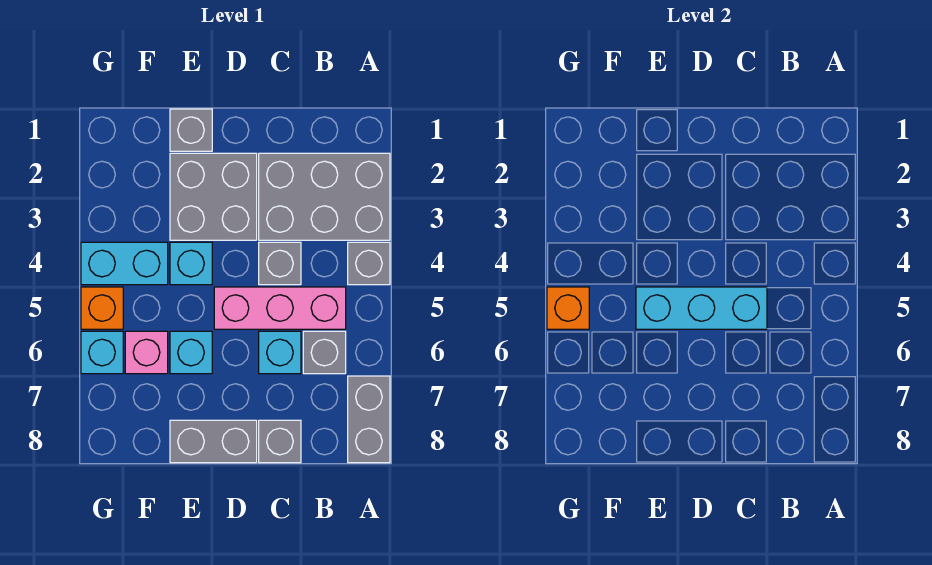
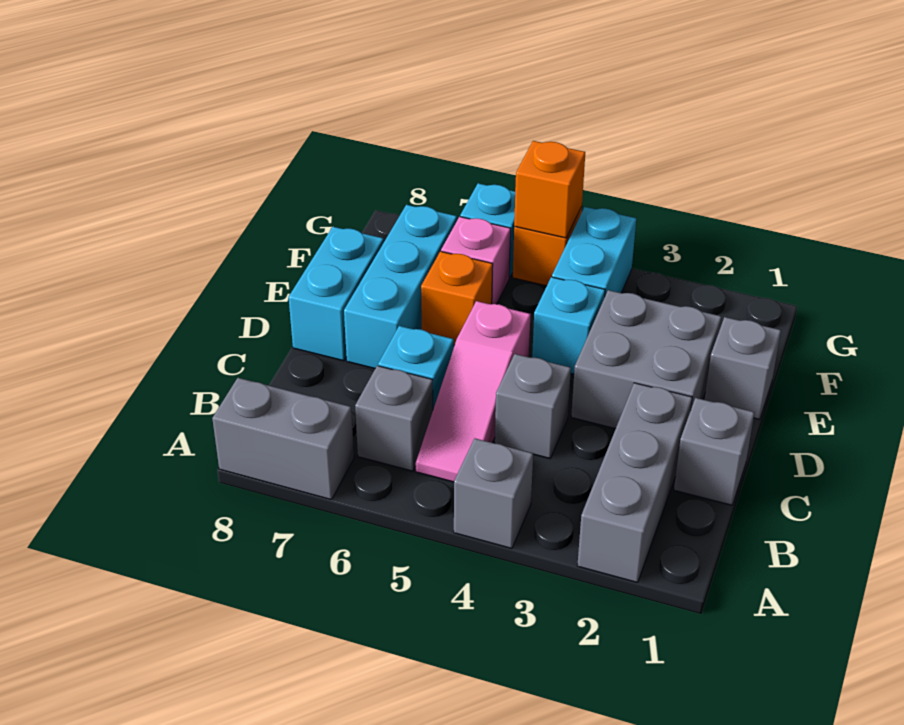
grey brick A2:C3 level 1 -> grey brick A2:C2 level 1
pink brick B5:D5 level 1 -> pink slope B5:D5 level 1 top D
cyan brick C5:E5 level 2 -> cyan brick D7:F7 level 1
grey brick C8 level 1 -> grey brick C1 level 1
grey brick D8:E8 level 1 -> cyan brick D8:E8 level 1
cyan brick E6 level 1 -> orange brick E6 level 1

